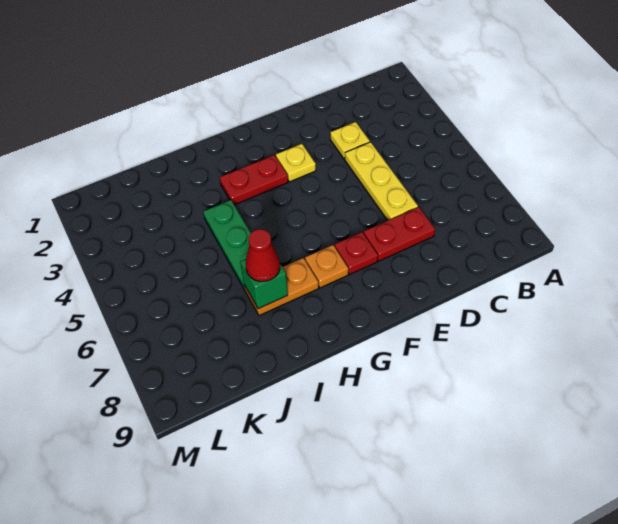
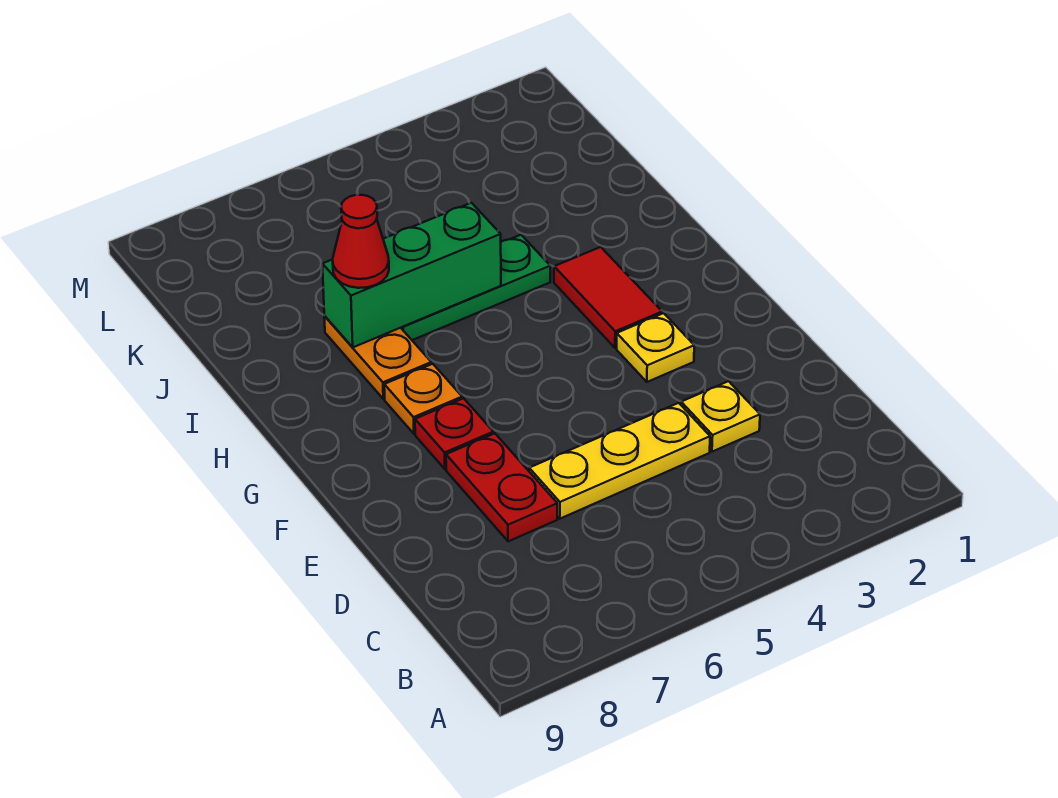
red plate G3:H3 level 1 -> red tile G3:H3 level 1
green brick I7 level 2 -> green brick I5:I7 level 2

